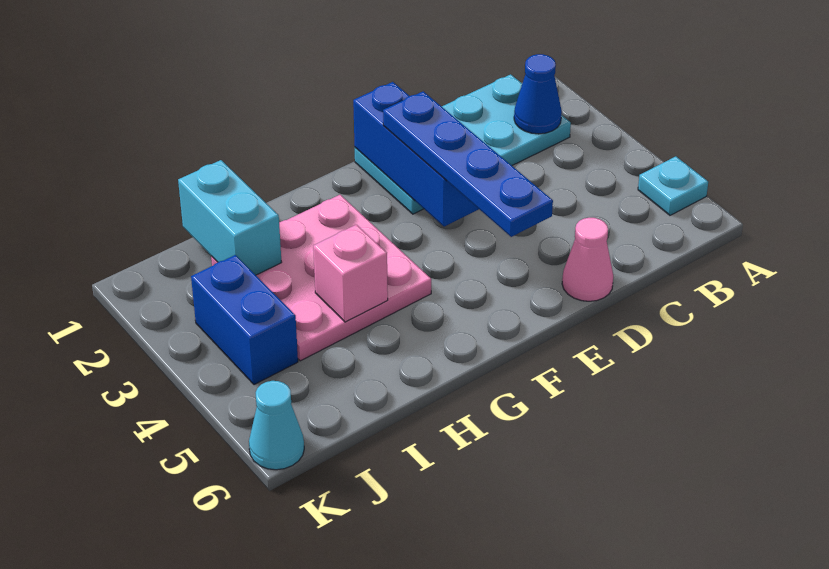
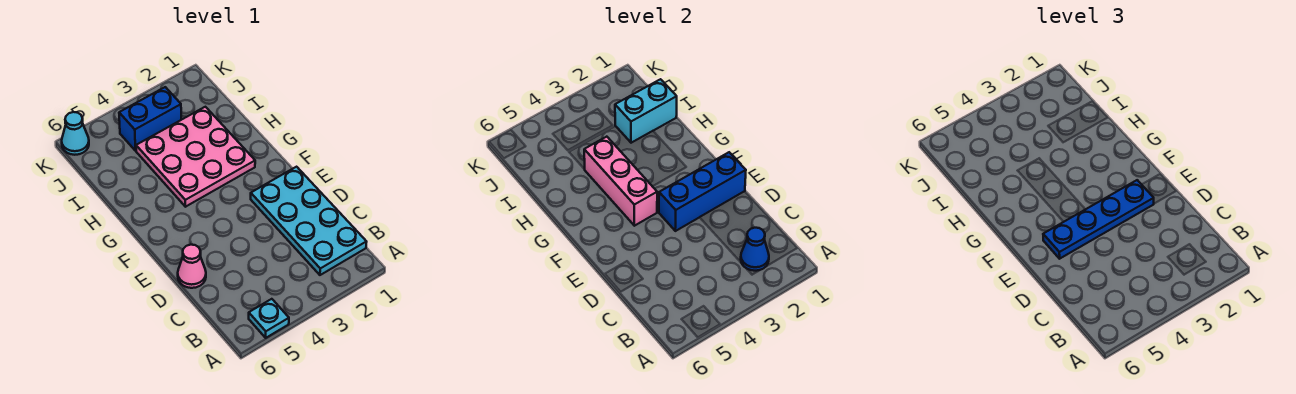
pink brick H4 level 2 -> pink brick F4:H4 level 2

